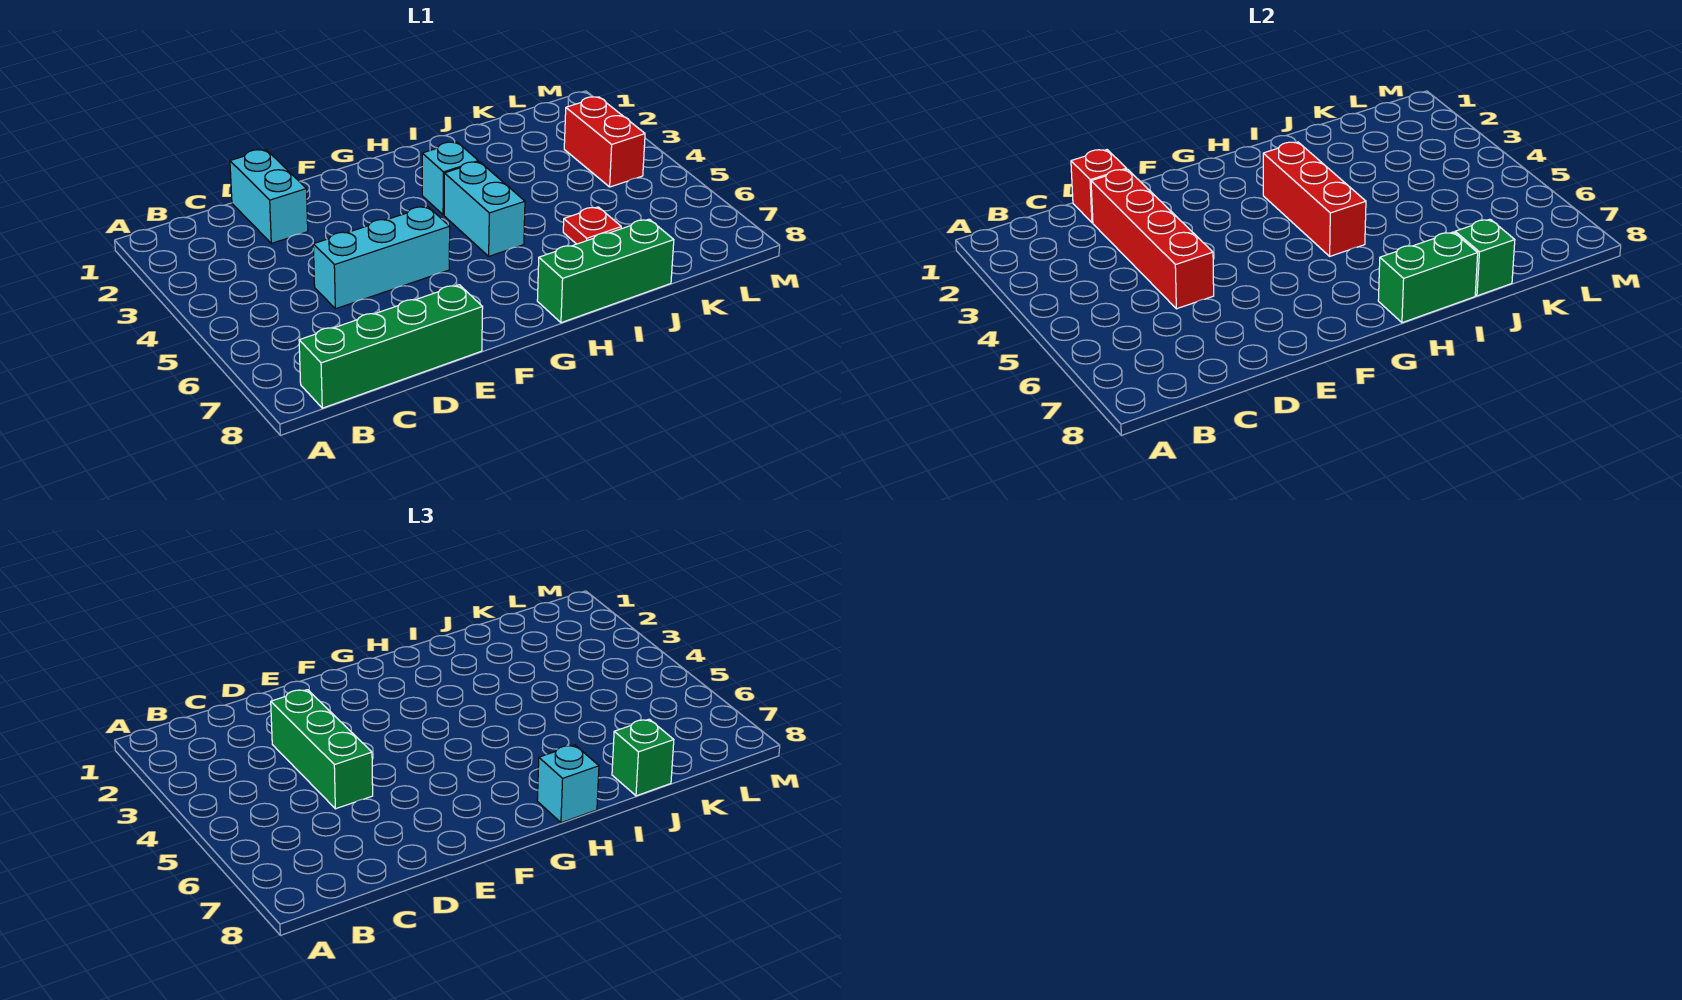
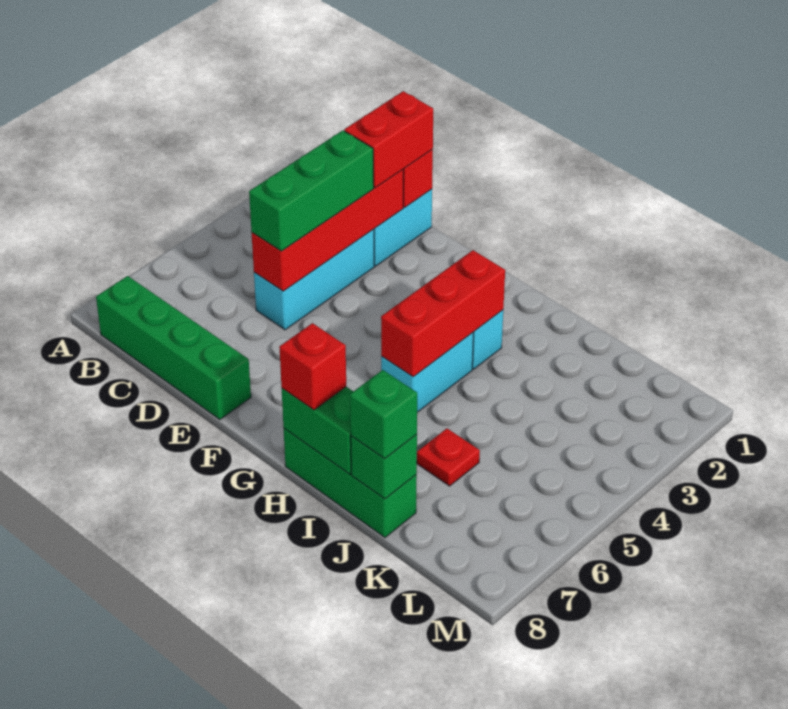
cyan brick D5:F5 level 1 -> cyan brick D3:D5 level 1
cyan brick H8 level 3 -> red brick H8 level 3
red brick L3:L4 level 1 -> red brick D1:D2 level 3

